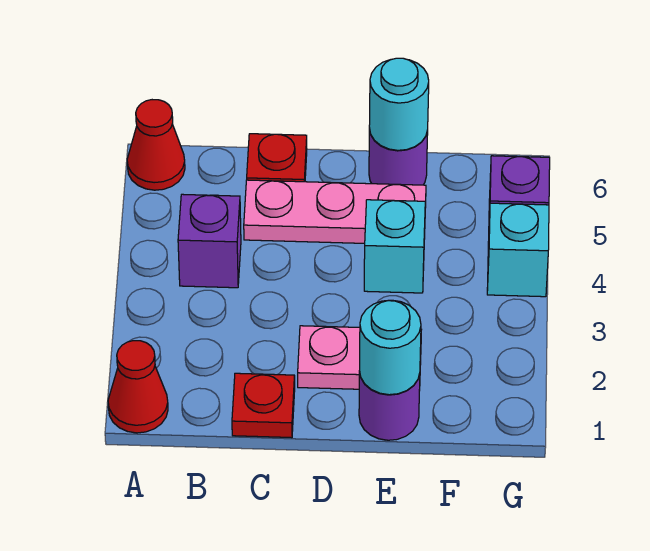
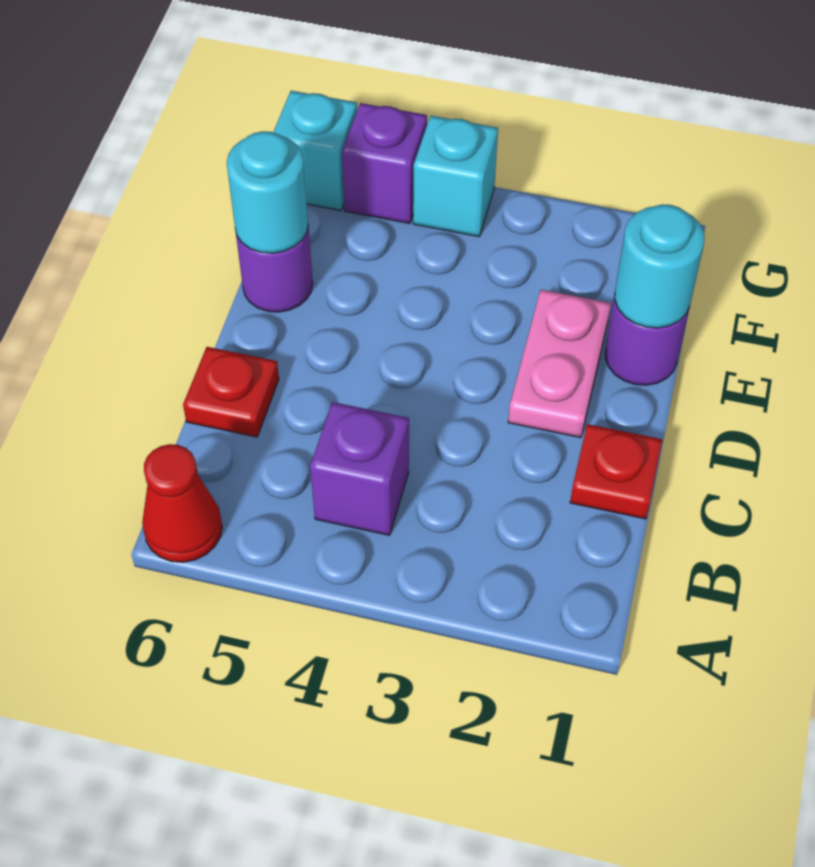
red cone A1 level 1 -> none
pink plate C5:E5 level 1 -> none
cyan brick E4 level 1 -> cyan brick G6 level 1

